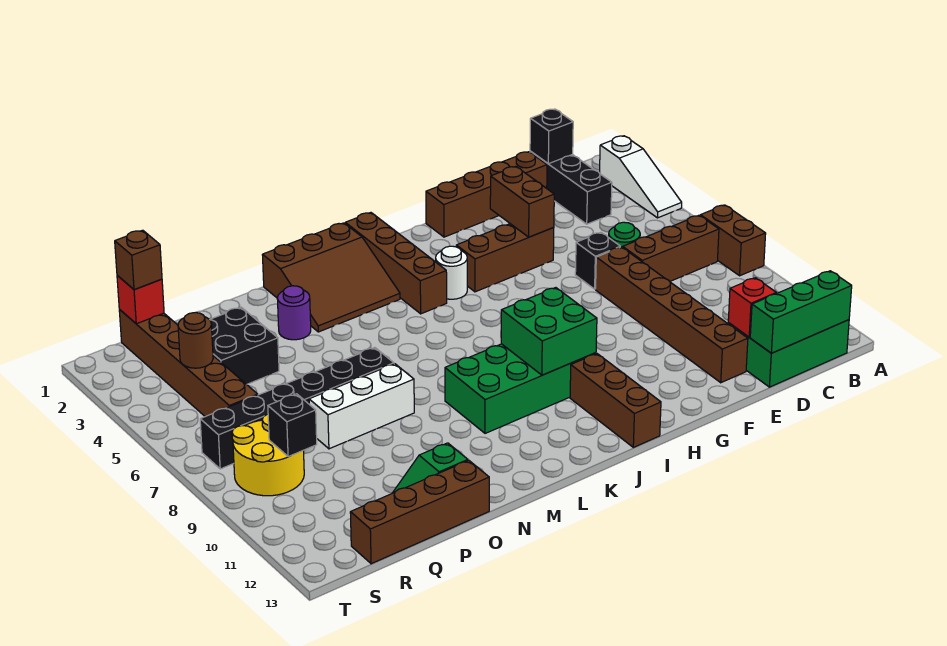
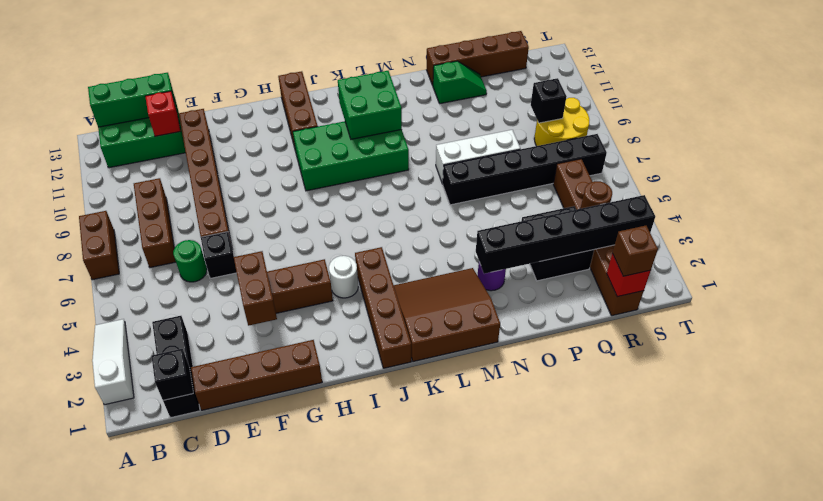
brown brick B7:D7 level 1 -> brown brick C7:C9 level 1
green brick I9:J10 level 2 -> green brick K10:L11 level 2
none -> black brick N3:S3 level 2

